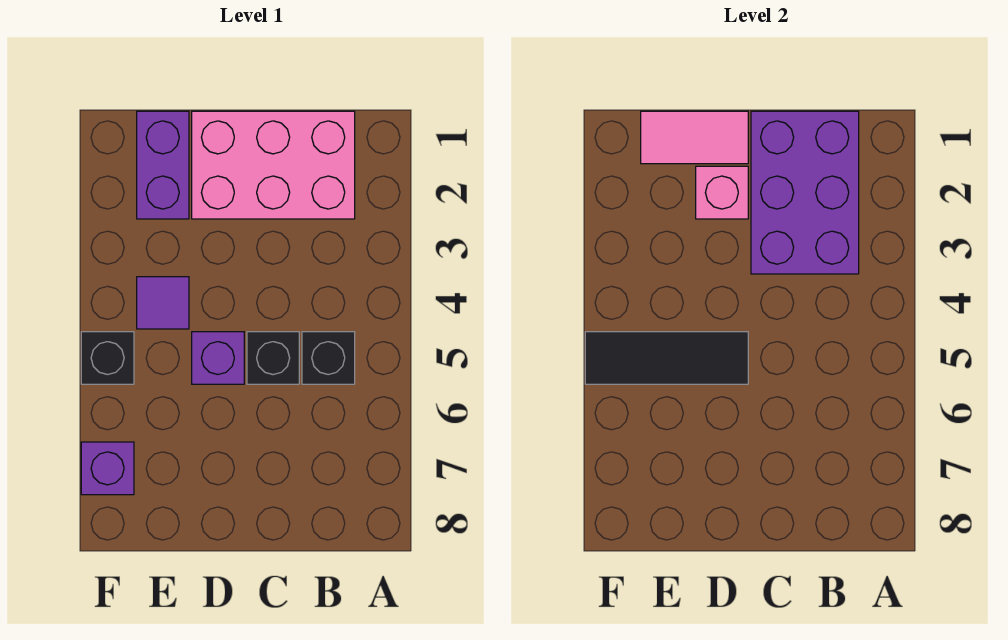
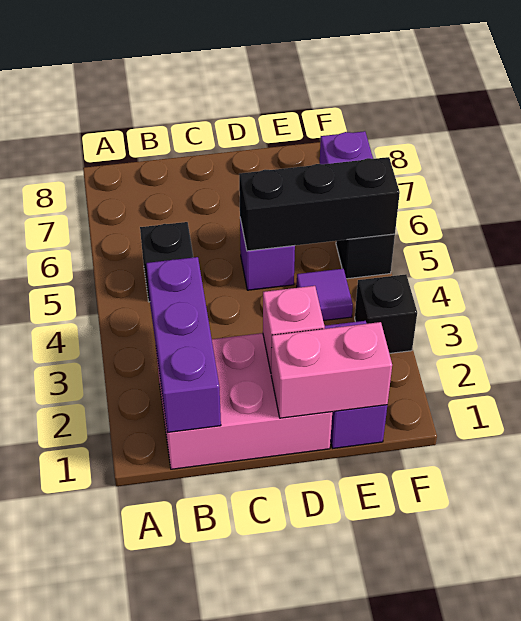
purple brick B1:C3 level 2 -> purple brick B1:B3 level 2
black brick C5 level 1 -> black brick F3 level 1
pink tile D1:E1 level 2 -> pink brick D1:E1 level 2
black tile D5:F5 level 2 -> black brick D5:F5 level 2

